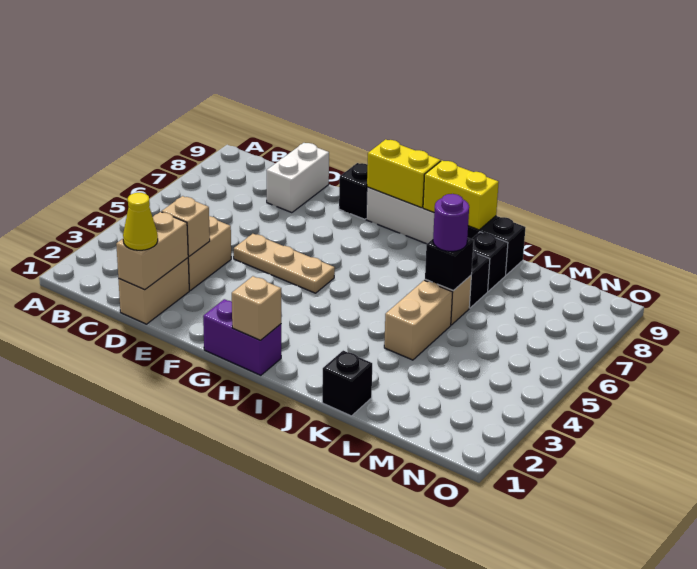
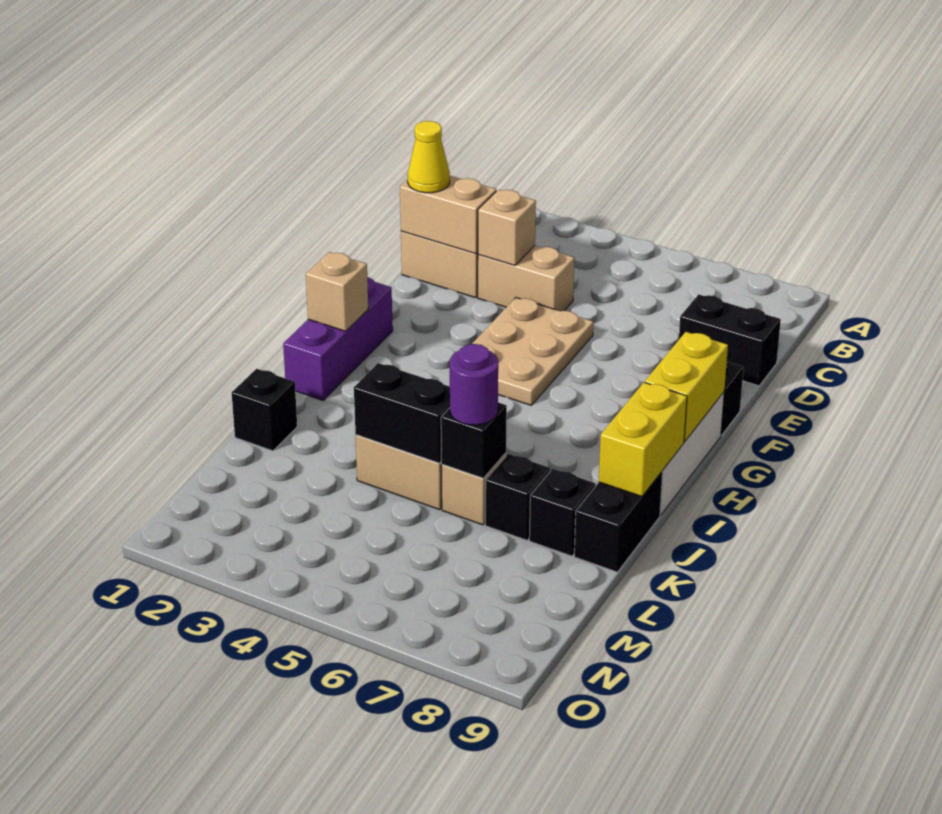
white brick D8:D9 level 1 -> black brick D8:D9 level 1
tan plate E5:G5 level 1 -> tan plate E4:G5 level 1
purple brick G1:H1 level 1 -> purple brick G1:I1 level 1
none -> black brick K4:K5 level 2

